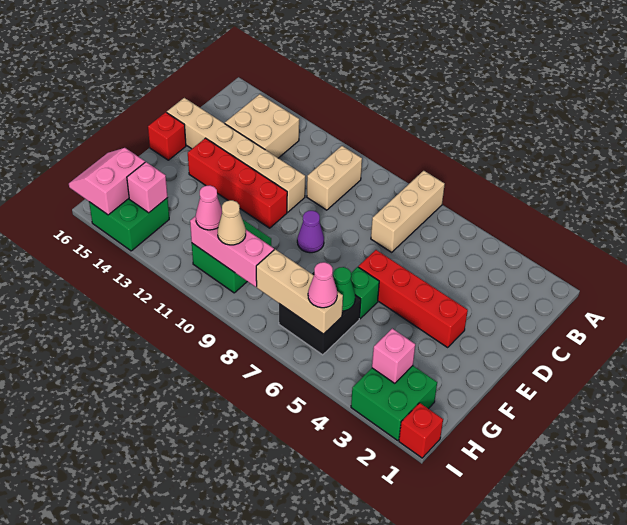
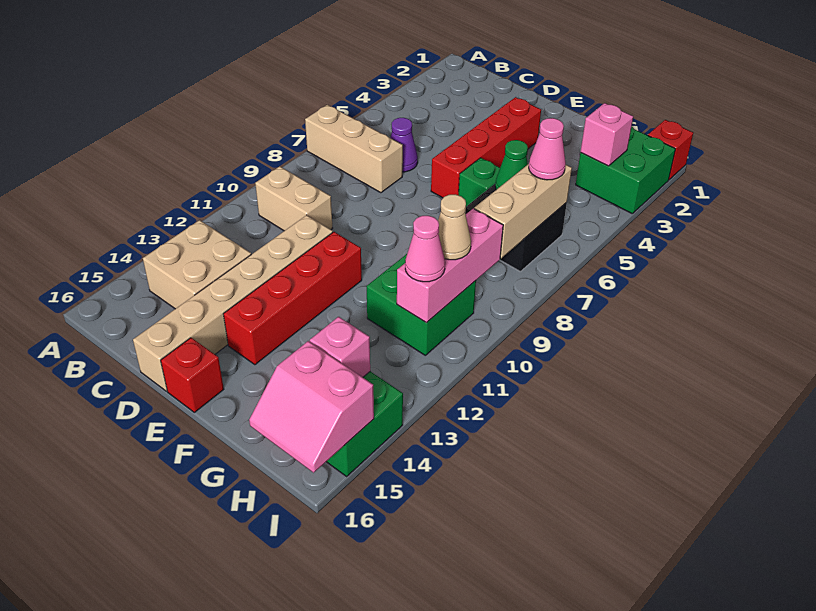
purple cone E9 level 1 -> purple cone C6 level 1

